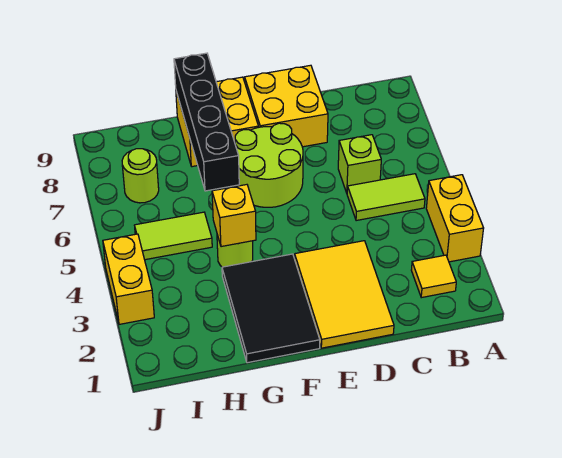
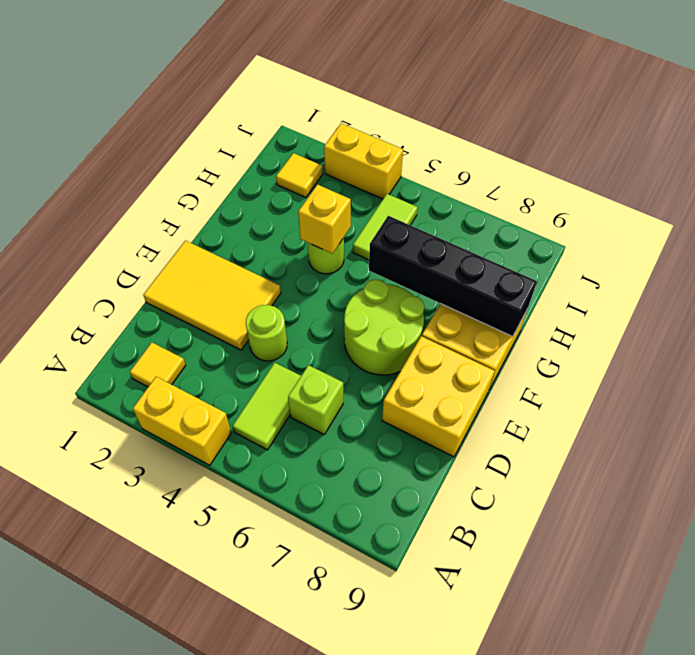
black tile F1:G3 level 1 -> none
none -> yellow tile I2 level 1
lime round brick I7 level 1 -> lime round brick D4 level 1

